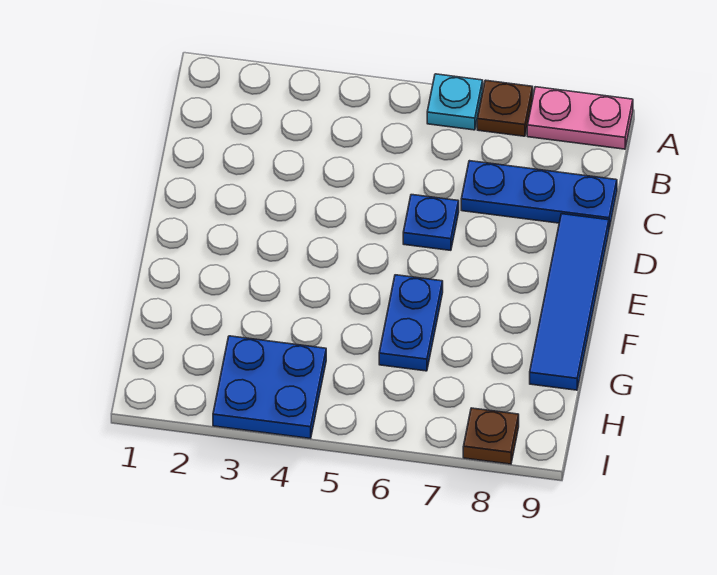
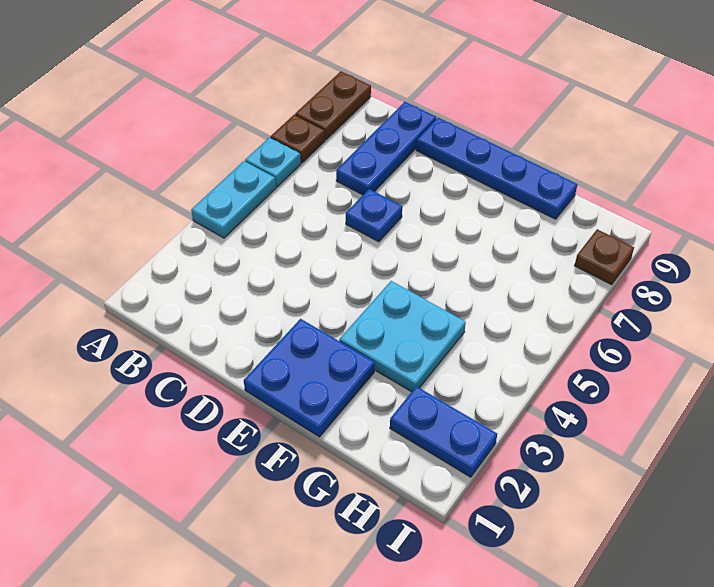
none -> cyan plate A4:A5 level 1
pink plate A8:A9 level 1 -> brown plate A8:A9 level 1
blue tile D9:G9 level 1 -> blue plate D9:G9 level 1
none -> cyan plate F3:G4 level 1
blue plate F6:G6 level 1 -> blue plate H2:I2 level 1
blue plate H3:I4 level 1 -> blue plate E1:F2 level 1

